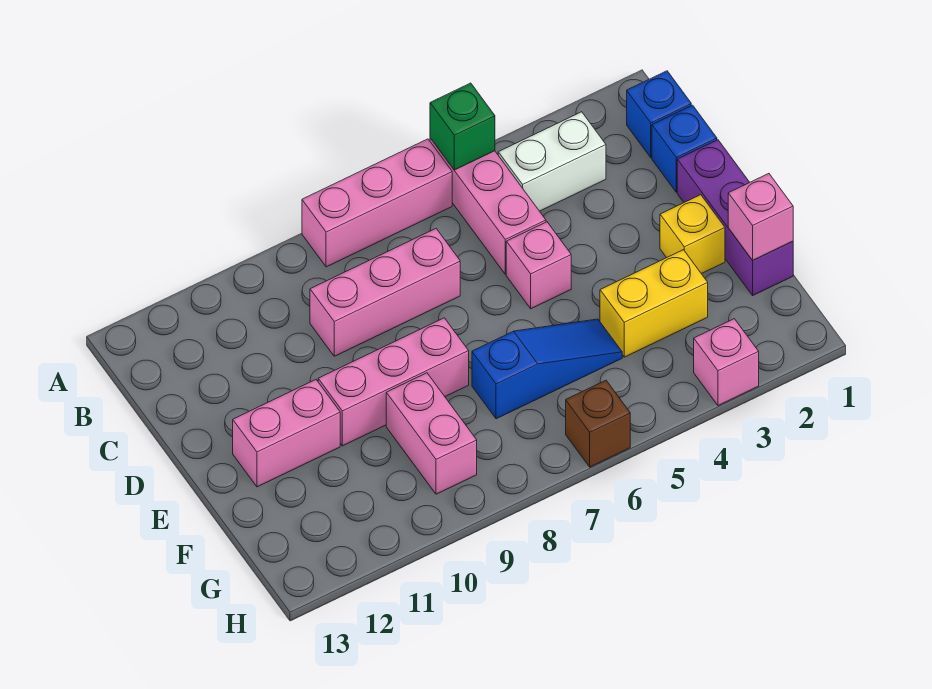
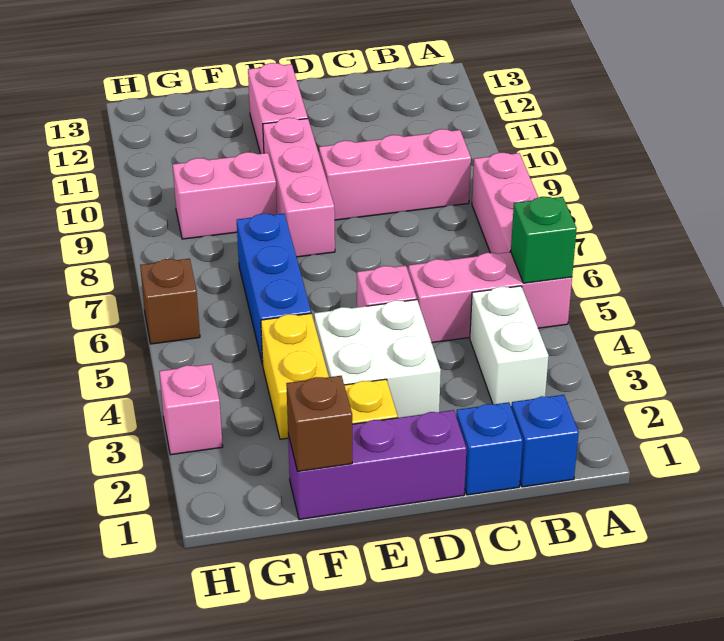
pink brick C7:C9 level 1 -> pink brick B9:D9 level 1
none -> white brick D3:E4 level 1
pink brick F1 level 2 -> brown brick F1 level 2
blue slope F5:F7 level 1 top 7 -> blue brick F5:F7 level 1

